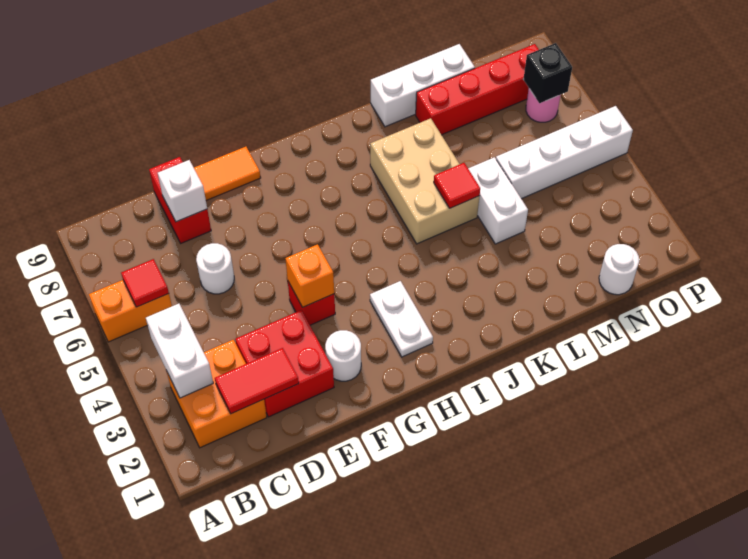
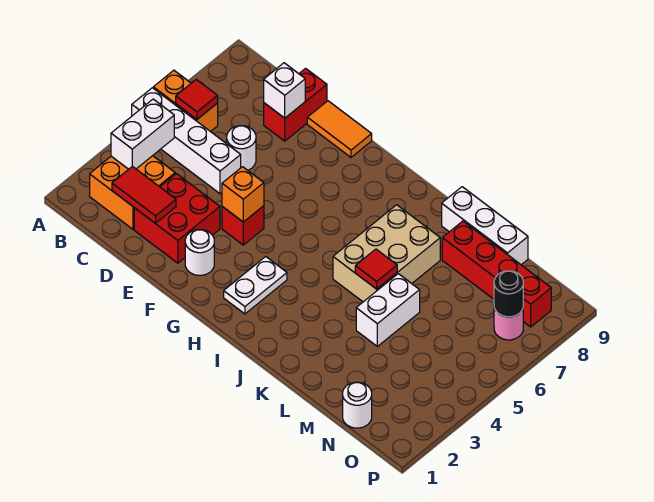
white brick M5:P5 level 1 -> white brick A5:D5 level 1
black brick O7 level 2 -> black round brick O7 level 2

